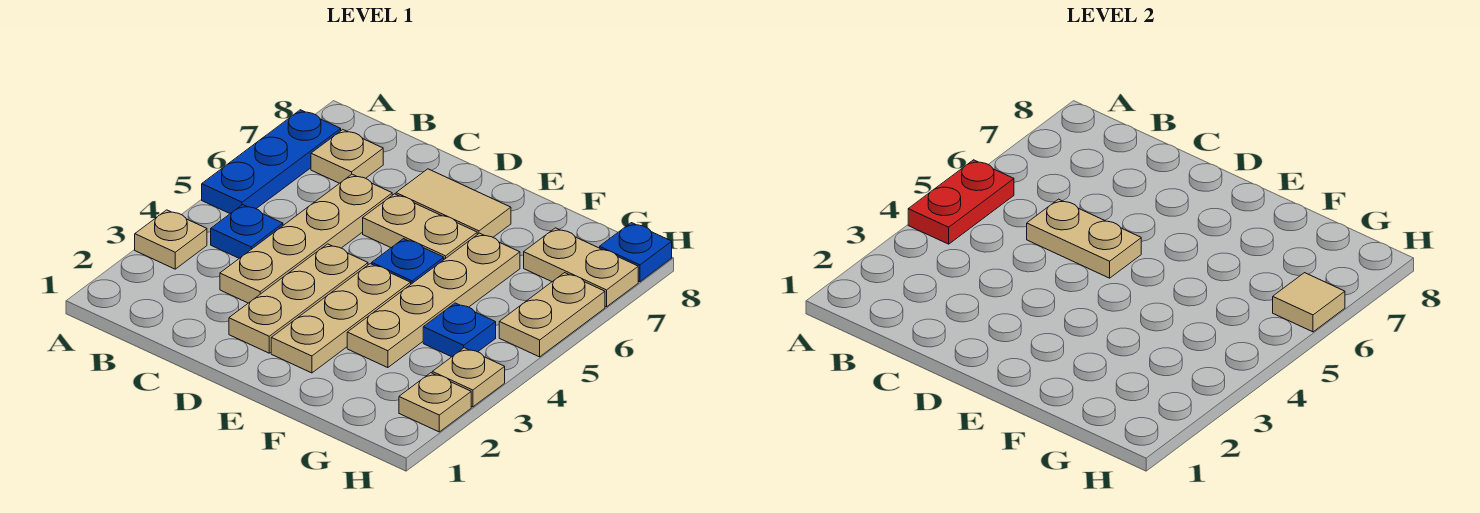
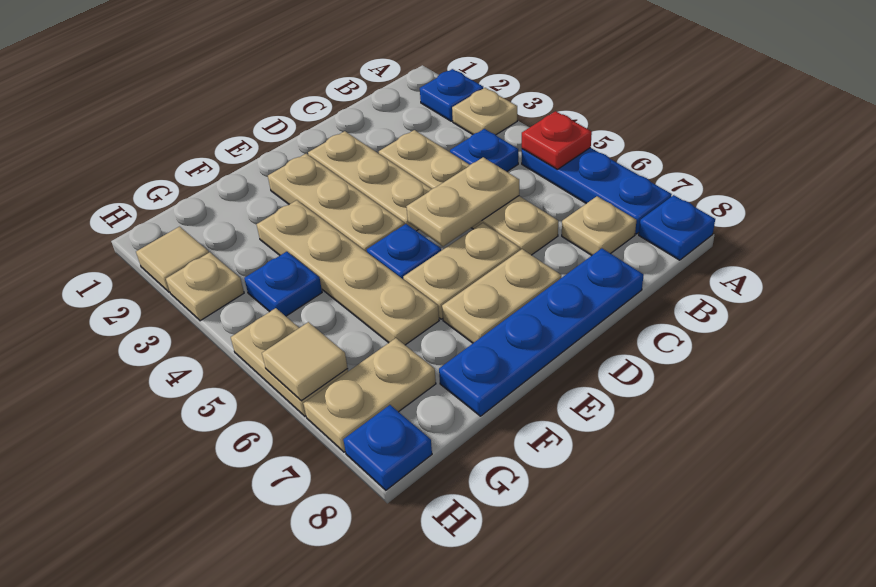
none -> blue plate A2 level 1
red plate A4:A5 level 2 -> red plate A5 level 2
none -> blue plate A8 level 1
none -> blue plate C8:F8 level 1
tan tile D7:E7 level 1 -> tan plate D7:E7 level 1
tan plate H2 level 1 -> tan tile H2 level 1

